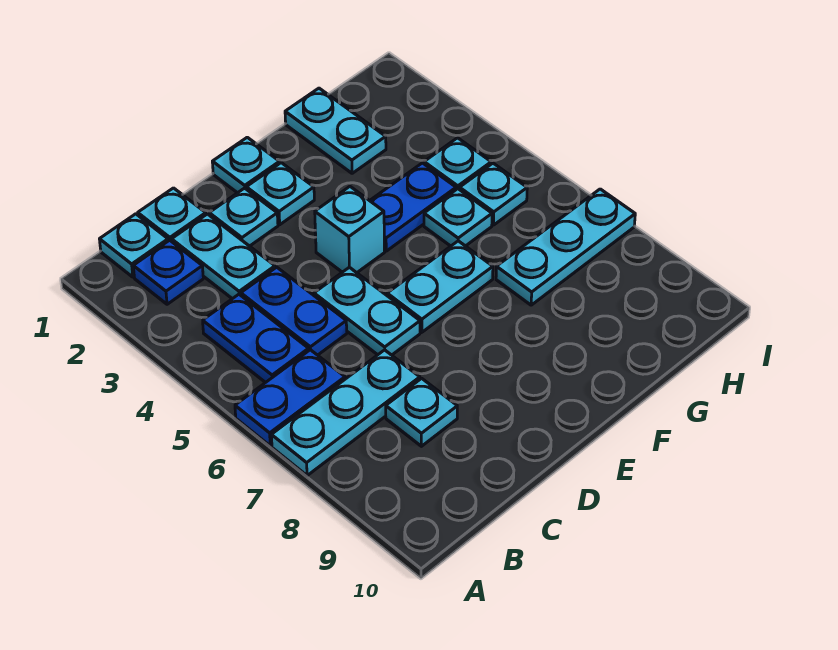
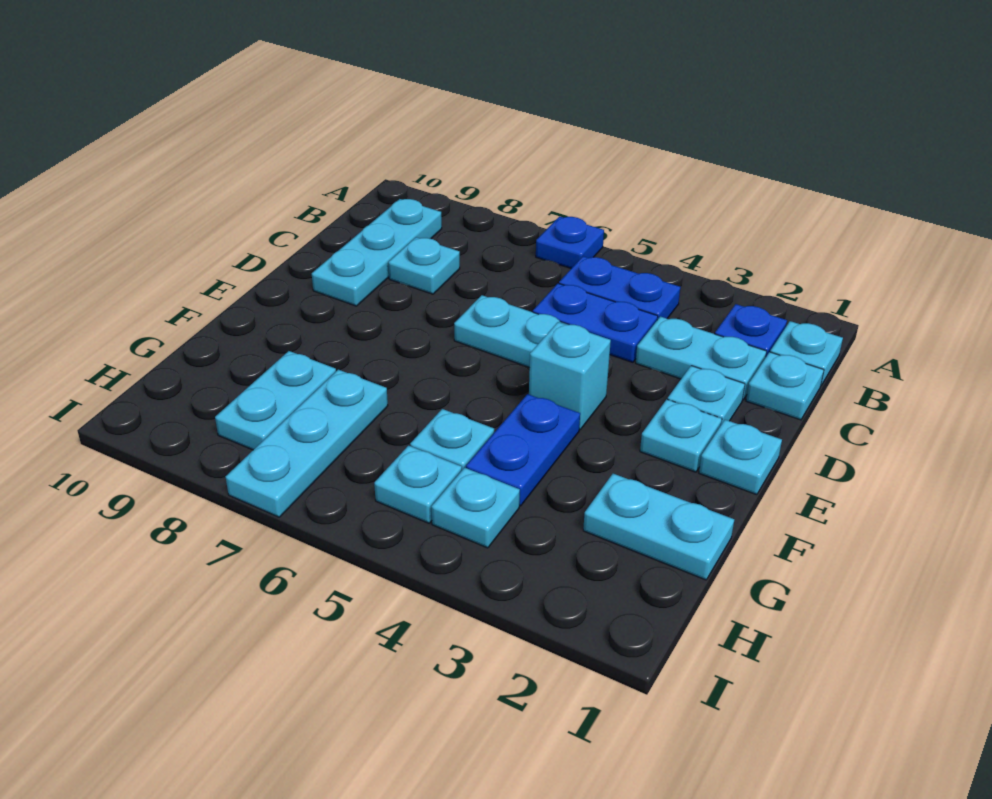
blue plate A6:B6 level 1 -> blue plate A6 level 1
cyan plate A7:C7 level 1 -> cyan plate B9:D9 level 1
cyan plate E6:F6 level 1 -> cyan plate G8:H8 level 1

